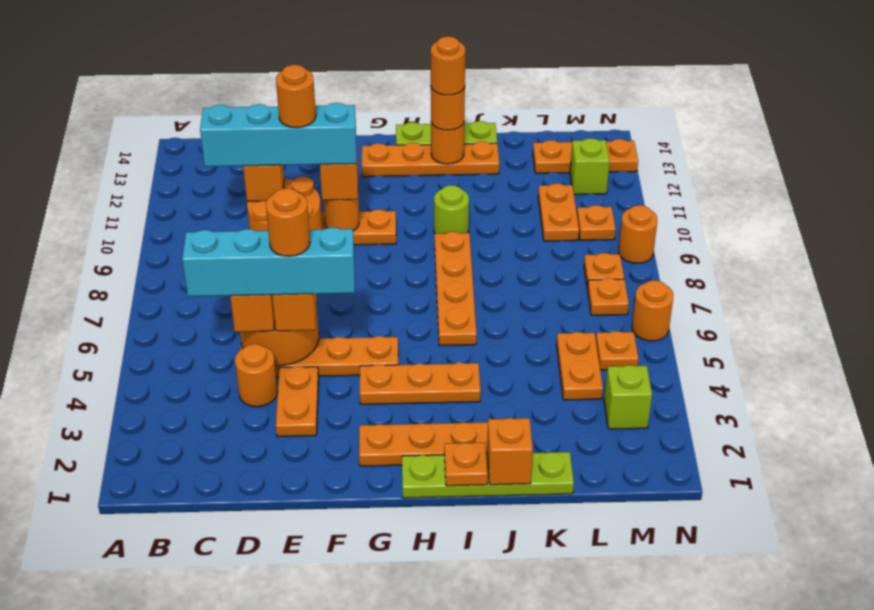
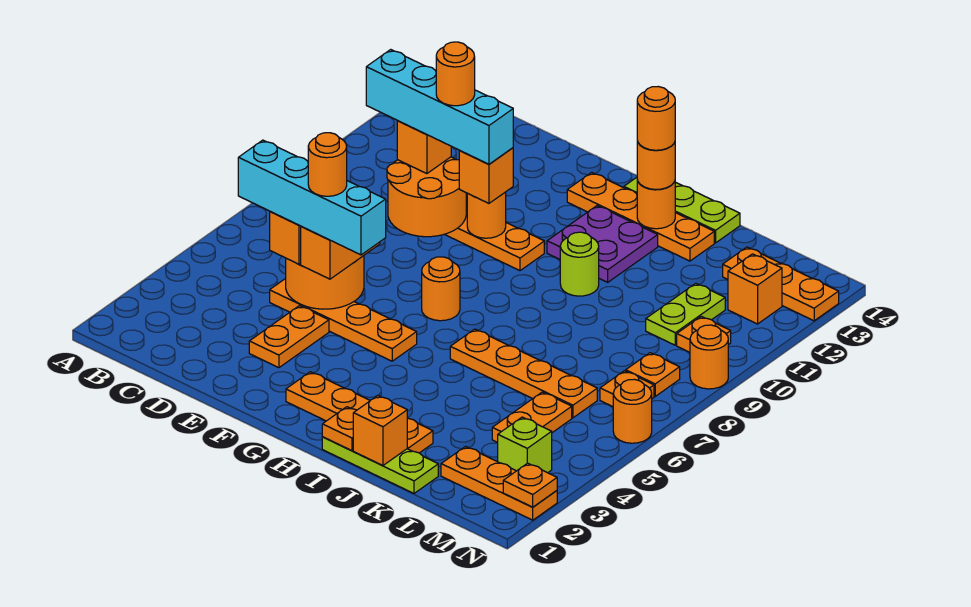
orange round brick D4 level 1 -> orange round brick G7 level 1
orange plate G4:I4 level 1 -> orange plate L2:N2 level 1
lime plate H1:K1 level 1 -> lime plate I1:K1 level 1
none -> purple plate H11:I12 level 1
orange plate I6:I9 level 1 -> orange plate I6:L6 level 1
orange plate L10:L11 level 1 -> lime plate L10:L11 level 1
orange plate M5 level 1 -> orange plate N2 level 2
lime brick M12 level 1 -> orange brick M12 level 1

